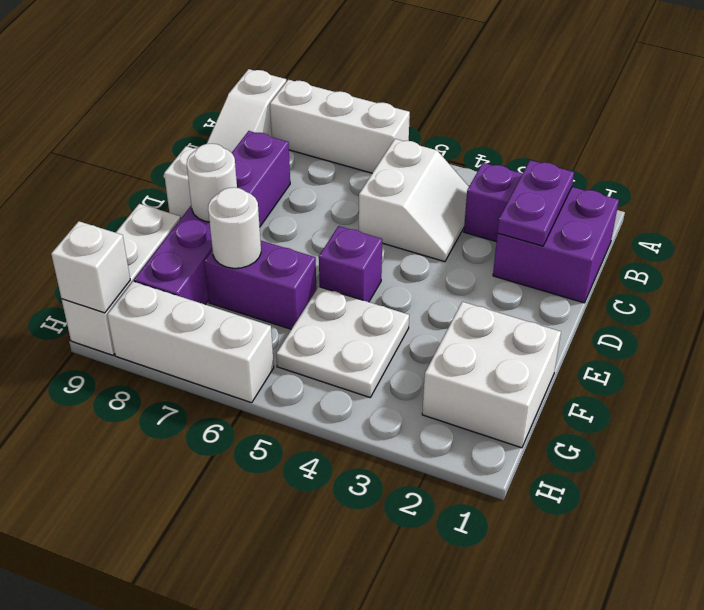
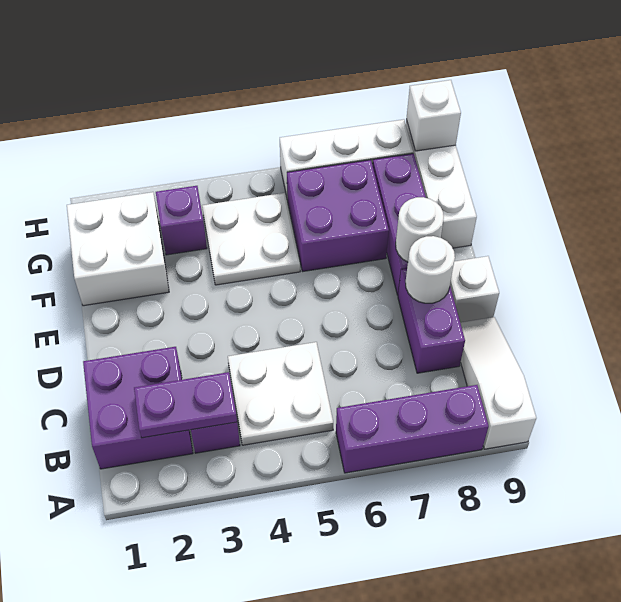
white brick A6:A8 level 1 -> purple brick A6:A8 level 1
purple plate B2:C2 level 2 -> purple plate B2:B3 level 2
white slope B4:C5 level 1 top 5 -> white plate B4:C5 level 1
purple brick E5 level 1 -> purple brick G3 level 1
purple brick F6:F7 level 1 -> purple brick F6:G7 level 1
white round brick F7 level 2 -> white round brick D8 level 2

